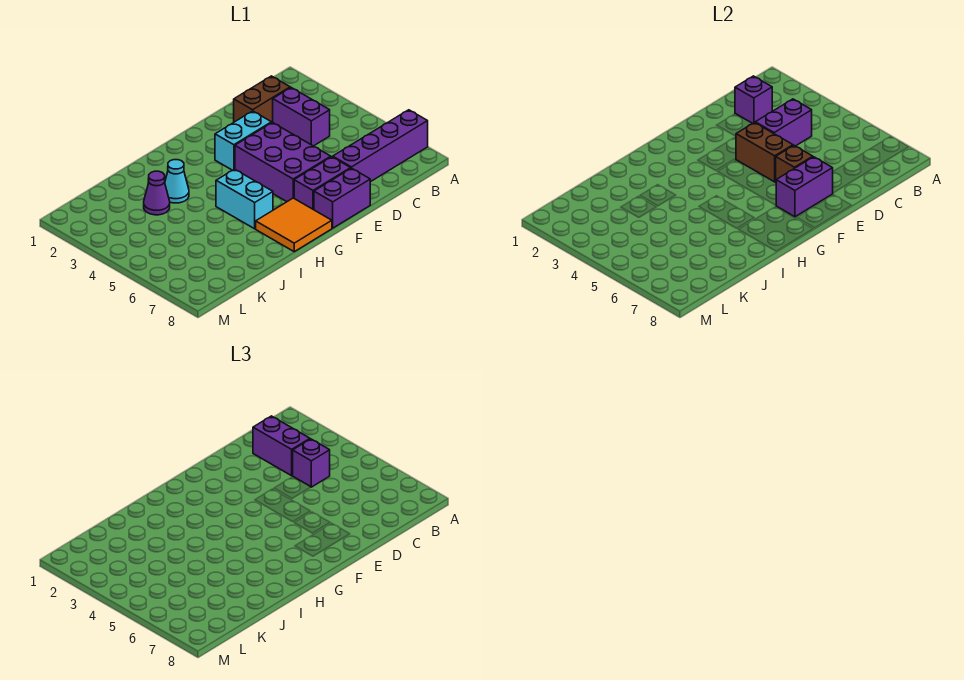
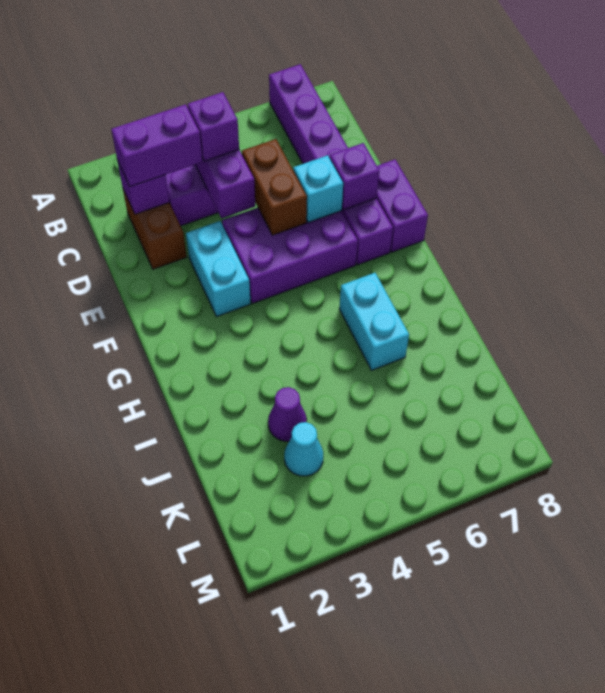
brown brick E4:E5 level 2 -> brown brick D5:E5 level 2
brown brick E6 level 2 -> cyan brick E6 level 2
purple brick E7:F7 level 2 -> purple brick E7 level 2
orange tile G7:H8 level 1 -> none
cyan brick H5:H6 level 1 -> cyan brick H6:I6 level 1
cyan cone I3 level 1 -> cyan cone K3 level 1

